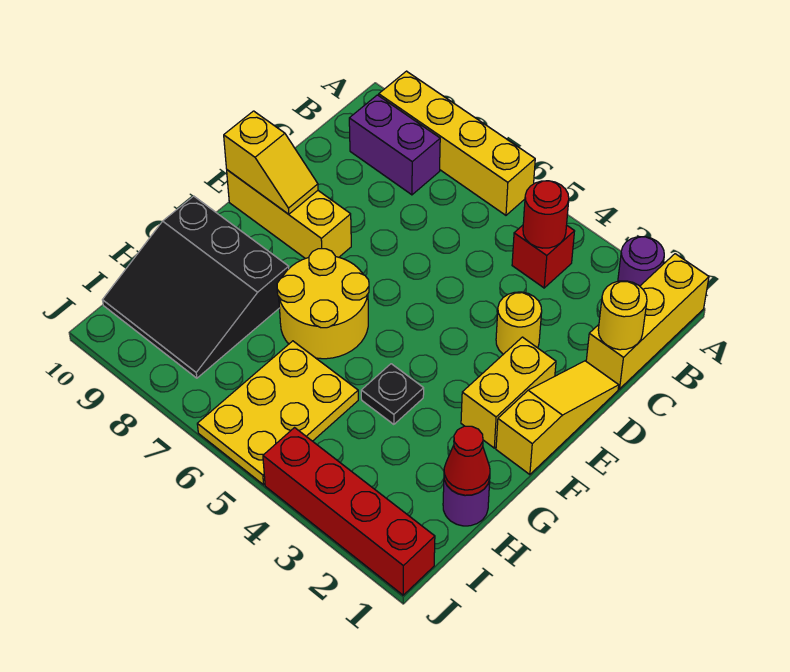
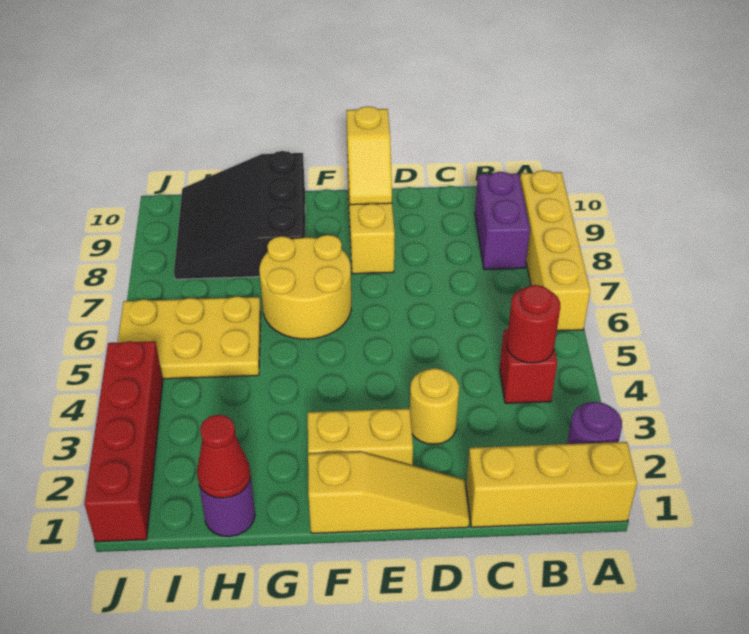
yellow round brick C1 level 2 -> none
black plate G4 level 1 -> none

